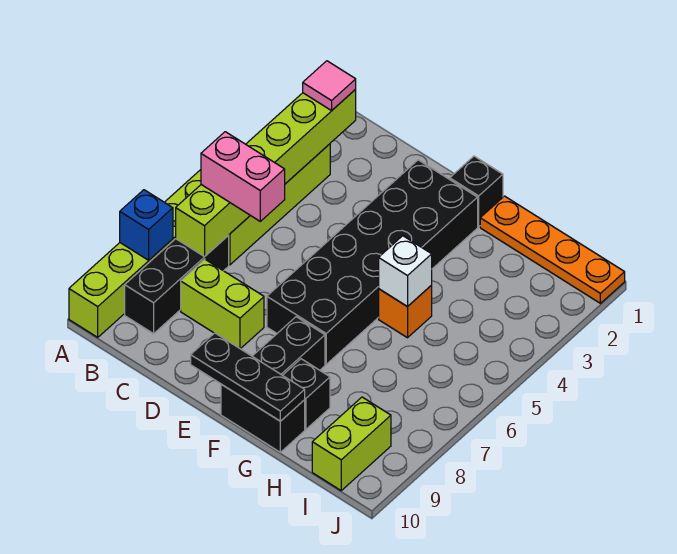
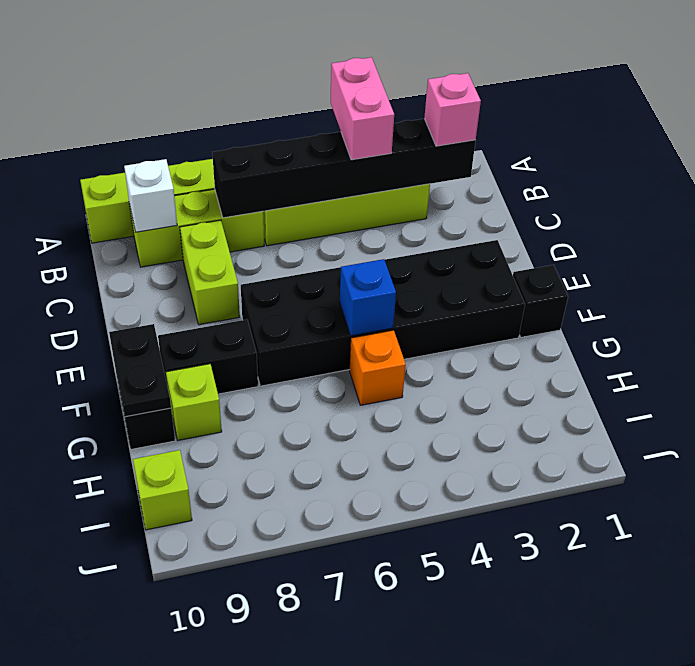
blue brick A8 level 2 -> blue brick F5 level 2
lime brick B2:B7 level 2 -> black brick B2:B7 level 2
pink tile B2 level 3 -> pink brick B2 level 3
pink brick B6:C6 level 3 -> pink brick A4:B4 level 3
black brick B7:B9 level 1 -> lime brick B7:B9 level 1
black plate E10:G10 level 2 -> black plate F10:G10 level 2
orange plate G1:J1 level 1 -> none
white brick G5 level 2 -> white brick B9 level 2
black brick G9 level 1 -> lime brick G9 level 1
lime brick I9:I10 level 1 -> lime brick I10 level 1

